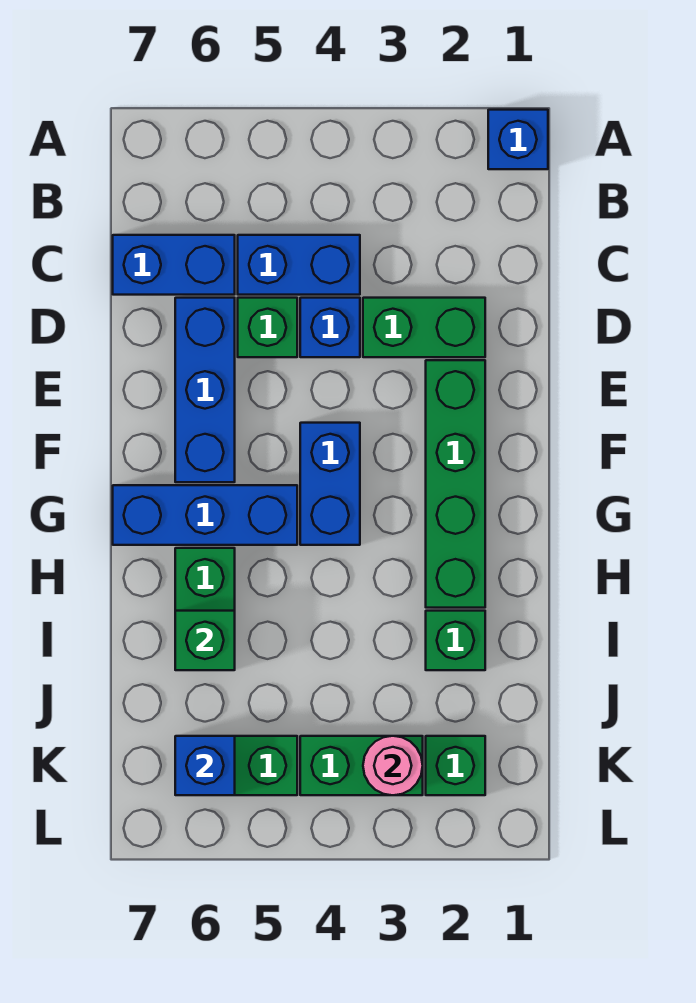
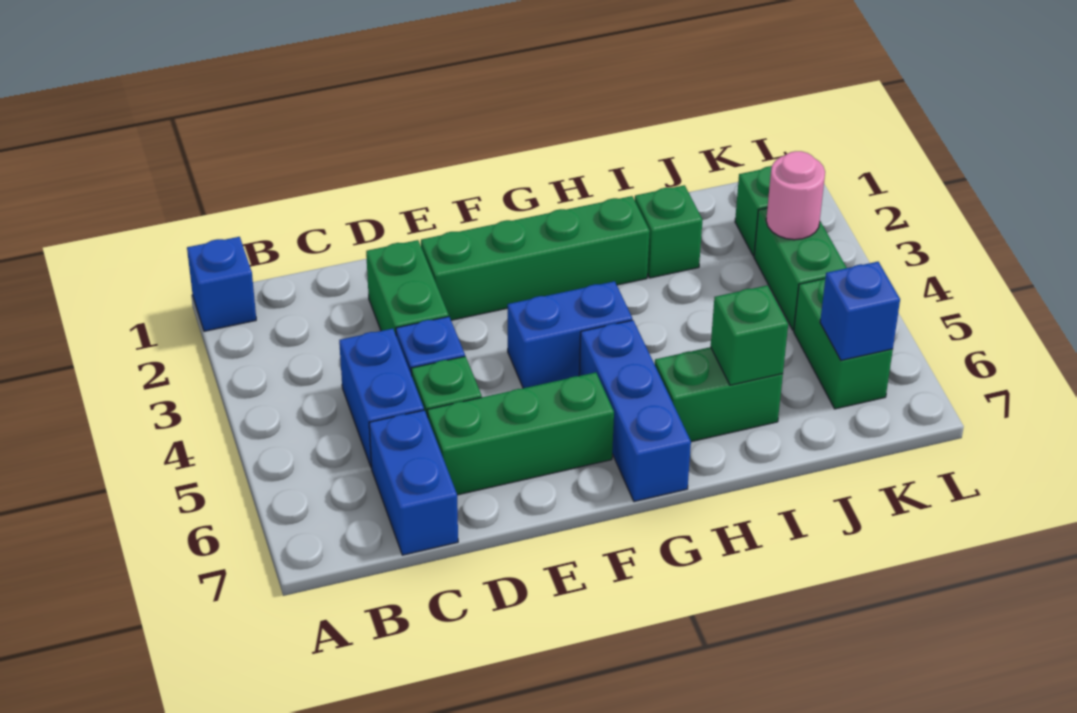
blue brick D6:F6 level 1 -> green brick D6:F6 level 1

